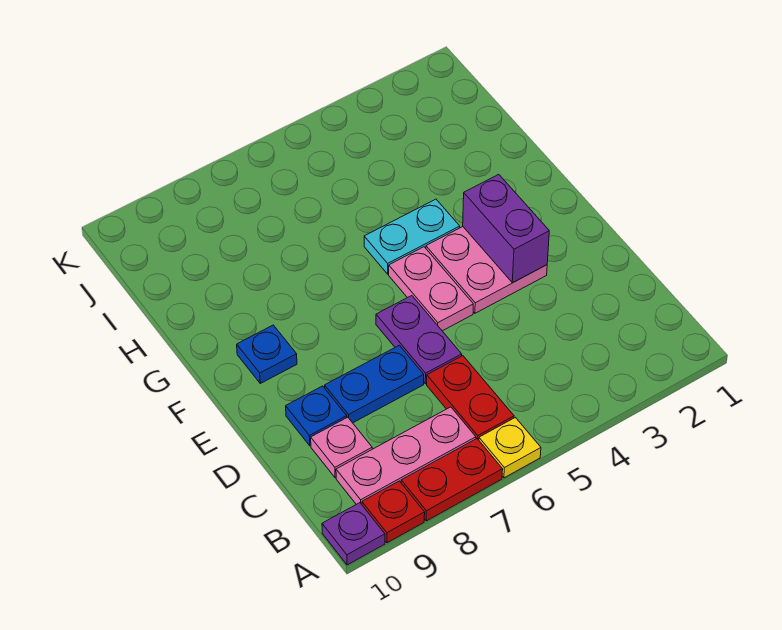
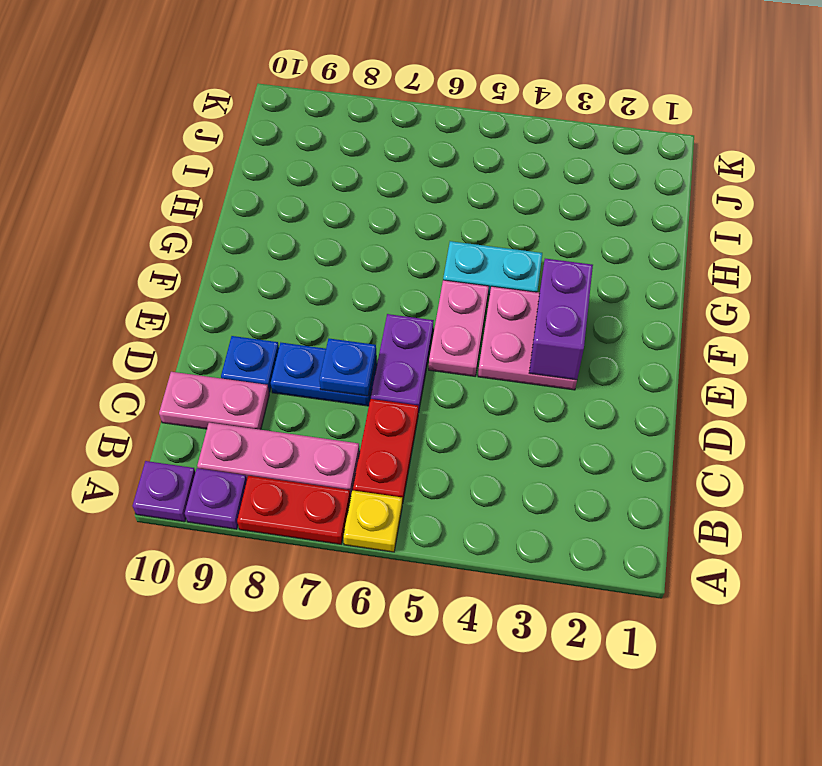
red plate A9 level 1 -> purple plate A9 level 1
pink plate C9 level 1 -> pink plate C9:C10 level 1
blue plate F9 level 1 -> blue plate D7 level 2

